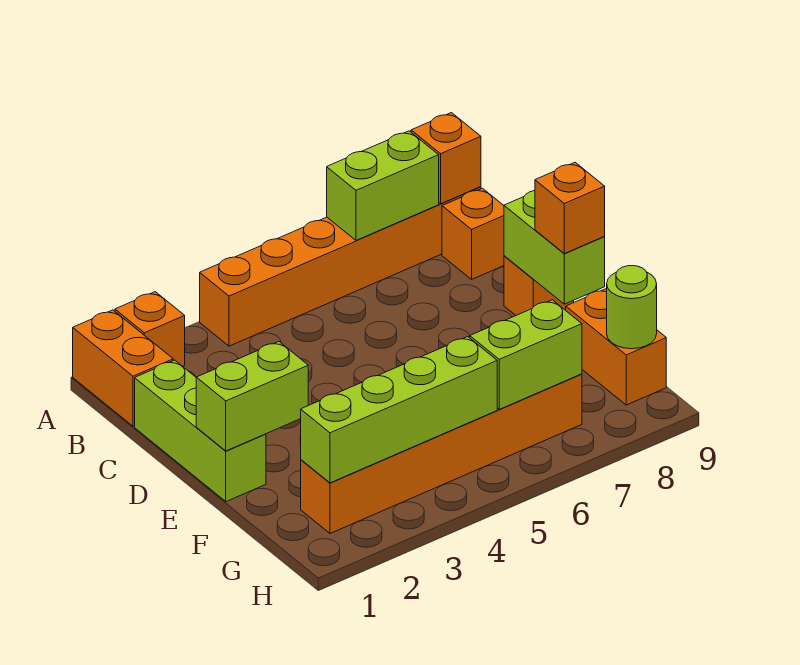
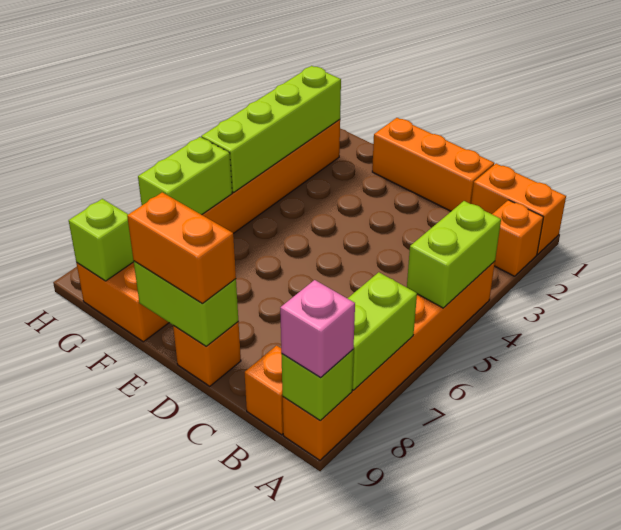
orange brick A9 level 2 -> lime brick A9 level 2
none -> pink brick A9 level 3
lime brick C1:E1 level 1 -> orange brick C1:E1 level 1
lime brick E1:E2 level 2 -> lime brick A4:A5 level 2
orange brick E9 level 3 -> orange brick D9:E9 level 3
lime round brick G9 level 2 -> lime brick G9 level 2

